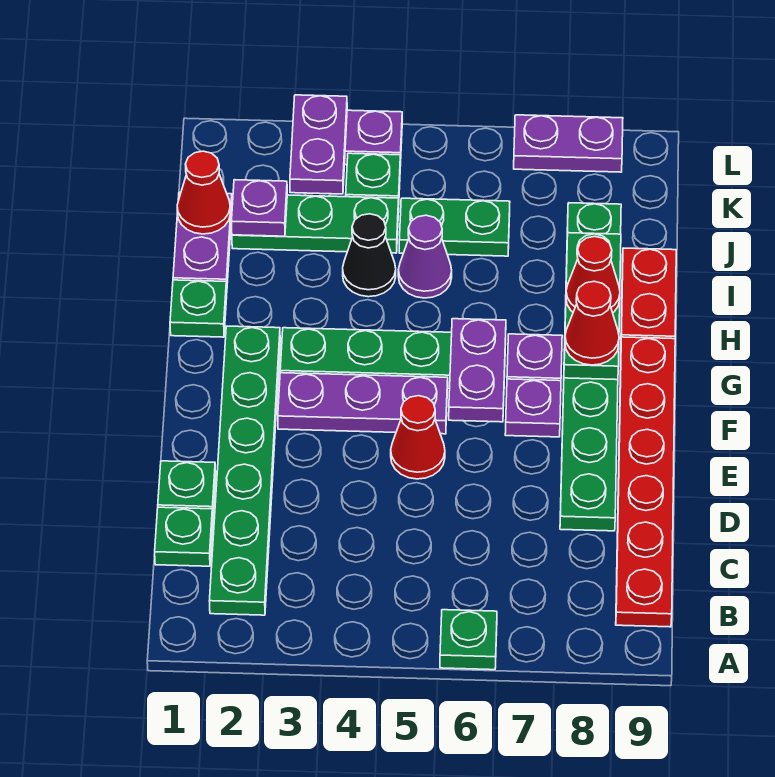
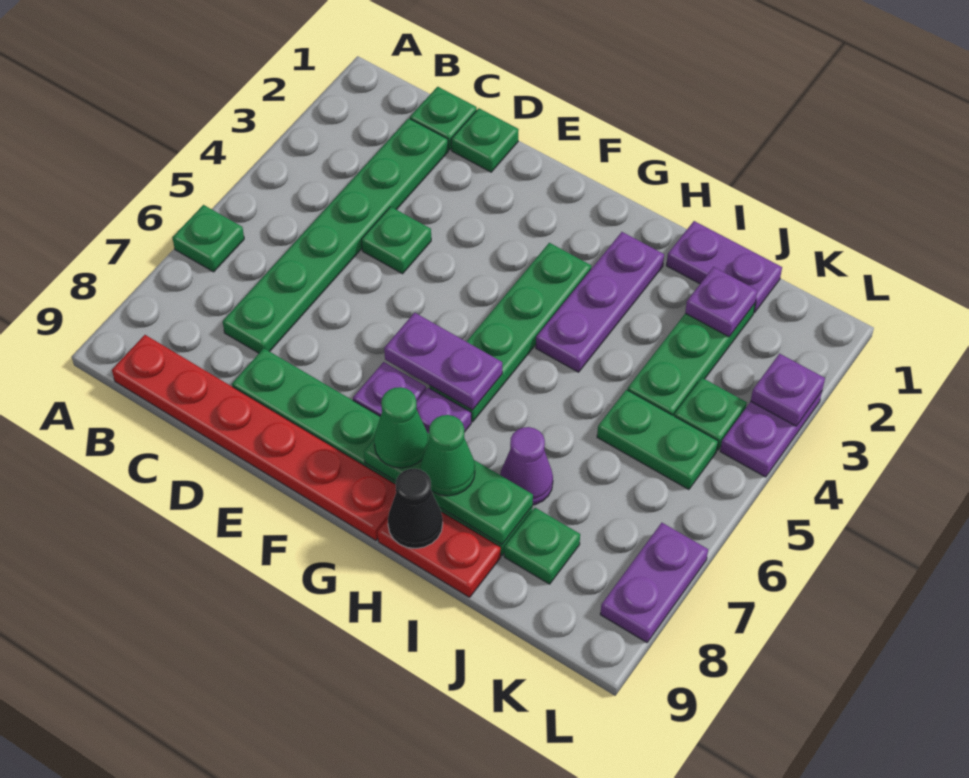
green plate B2:G2 level 1 -> green plate C2:C7 level 1
red cone E5 level 1 -> none
purple plate F3:F5 level 1 -> purple plate H2:H4 level 1
red cone G8 level 3 -> green cone G8 level 3
green plate H1 level 1 -> green plate D4 level 1
red cone H8 level 3 -> green cone H8 level 3
black cone I4 level 1 -> black cone H9 level 2
purple cone I5 level 1 -> purple cone I7 level 1
red cone J1 level 2 -> none
green plate J5:J6 level 1 -> green plate J5:K5 level 1
purple plate K3:L3 level 2 -> purple plate L3 level 2

